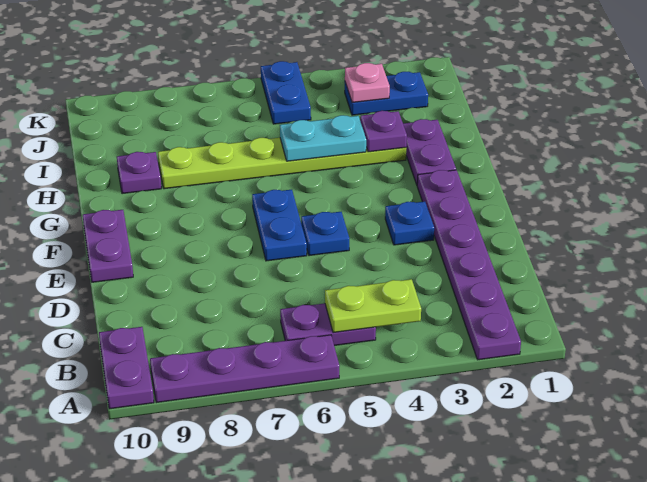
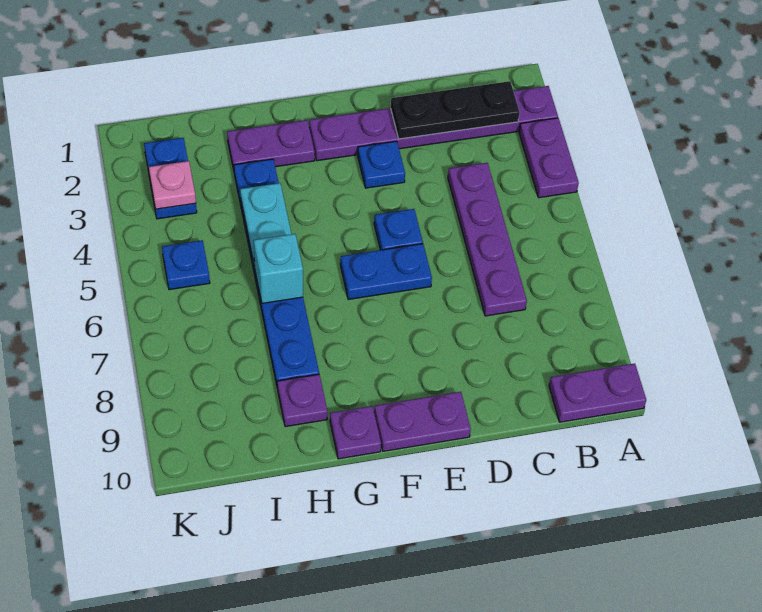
purple plate A6:A9 level 1 -> purple plate C4:C7 level 1
none -> black plate B2:D2 level 2
lime plate B4:B5 level 2 -> none
purple plate B5:B6 level 1 -> purple plate A3:A4 level 1
lime plate H3:H8 level 1 -> blue plate H3:H8 level 1
purple plate H3 level 2 -> purple plate G10 level 1
none -> cyan brick H6 level 2
blue plate J5:K5 level 1 -> blue plate J5 level 1

